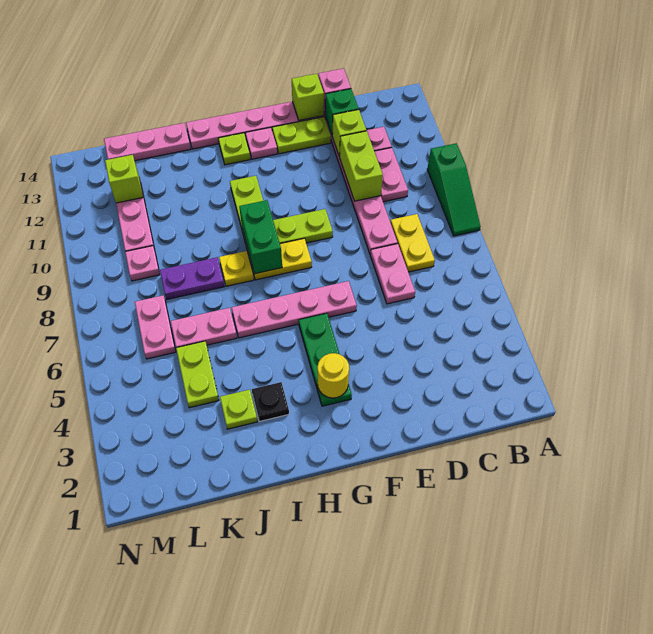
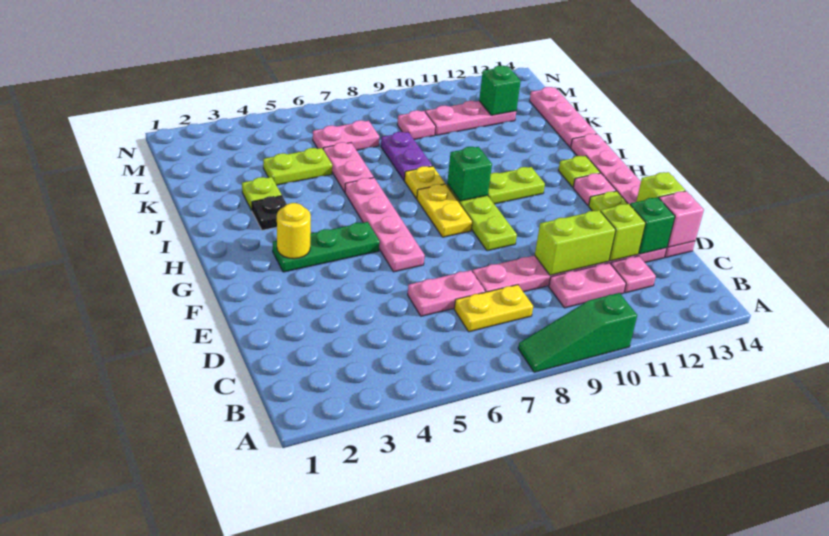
green brick H8:H9 level 2 -> green brick H9 level 2
lime brick L12 level 2 -> green brick L12 level 2

